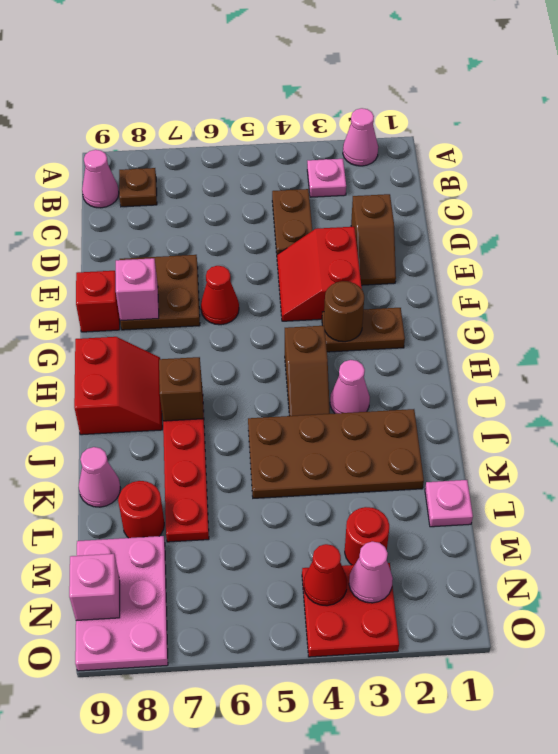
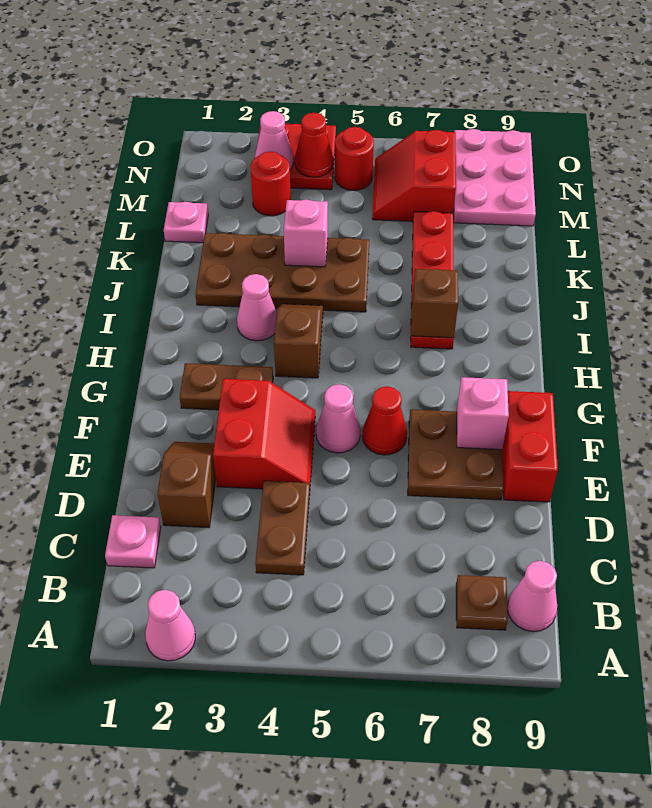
pink plate B3 level 1 -> pink plate C1 level 1
red brick F9 level 1 -> red brick E9:F9 level 1
brown round brick G3 level 2 -> none
red slope H8:I9 level 1 top 9 -> red slope M6:N7 level 1 top 7
pink cone K9 level 1 -> pink cone F5 level 1
red round brick L8 level 1 -> red round brick N5 level 1
pink brick N9 level 2 -> pink brick K4 level 2

